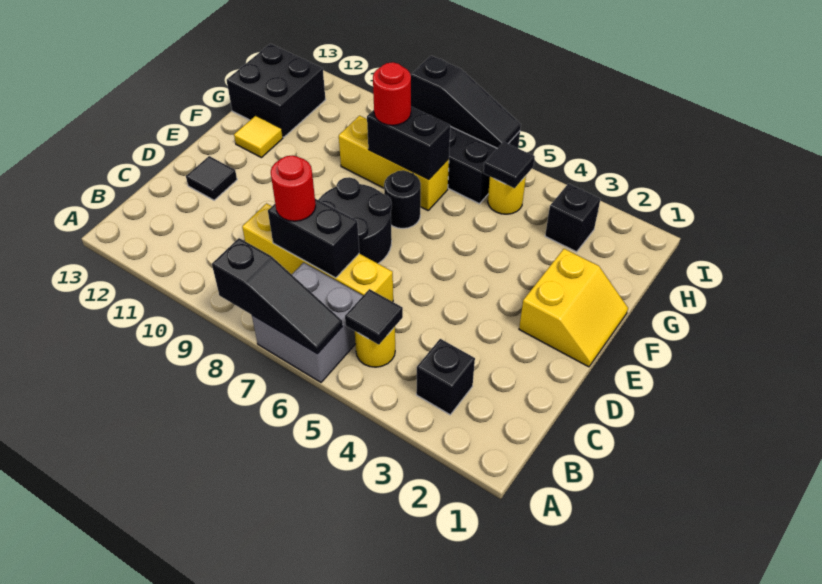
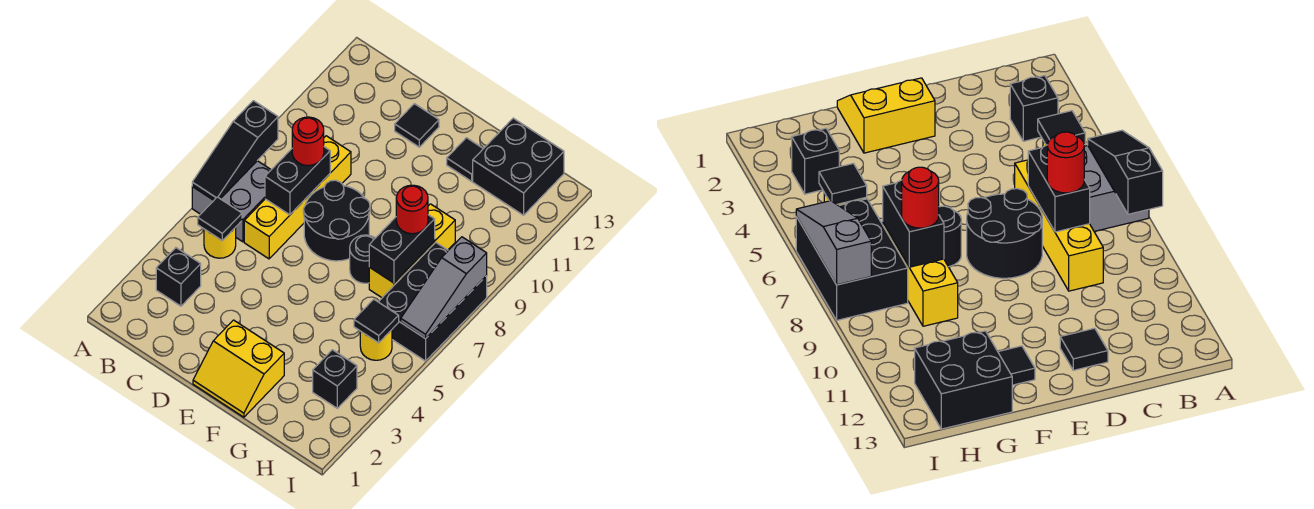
yellow tile F12 level 1 -> black tile F12 level 1
black slope I6:I8 level 2 top 8 -> grey slope I6:I8 level 2 top 8

